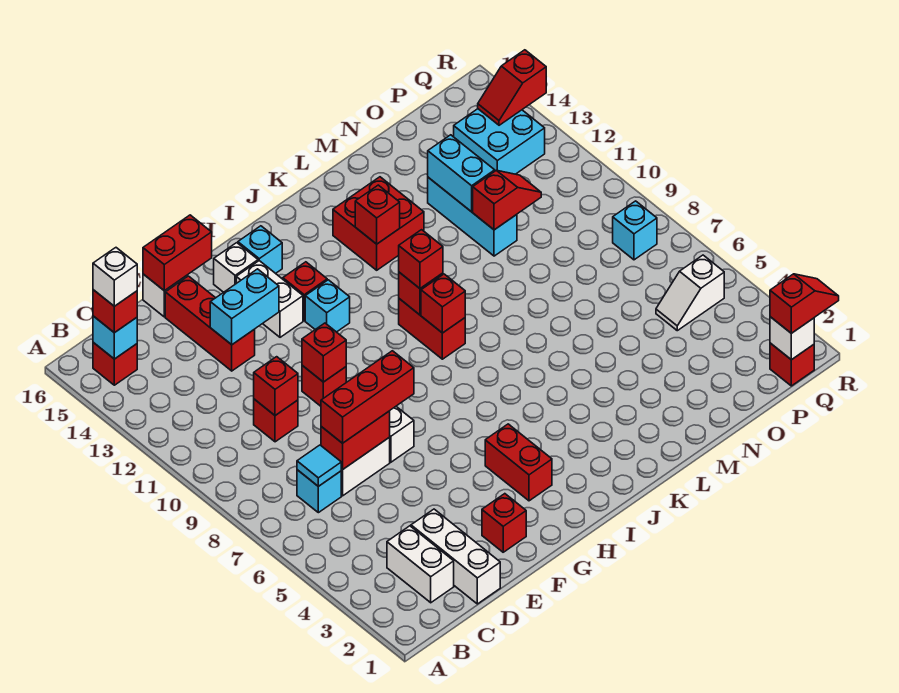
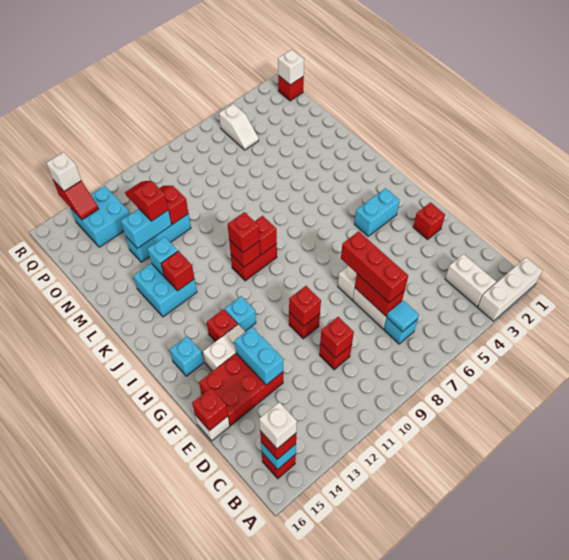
white brick C2:C3 level 1 -> white brick B3:C3 level 1
white brick D1:D3 level 1 -> white brick A1:A3 level 1
red brick E13:E15 level 1 -> red brick E13:F15 level 1
red brick E16:F16 level 2 -> red brick E16 level 2
white brick G15 level 1 -> white brick R14 level 3
red brick H3:H4 level 1 -> cyan brick H3:H4 level 1
red brick K13:L14 level 1 -> cyan brick K13:L14 level 1
red slope Q1:R1 level 3 top Q -> red slope N12:O12 level 3 top N
cyan brick Q8 level 1 -> cyan brick L13 level 2

